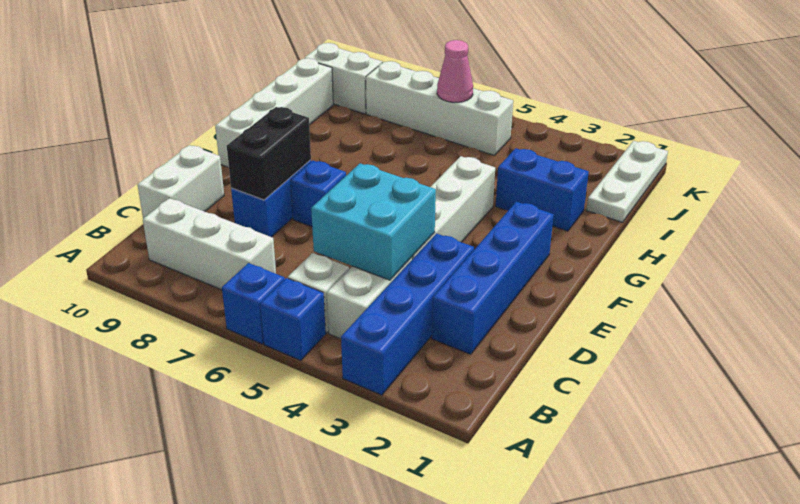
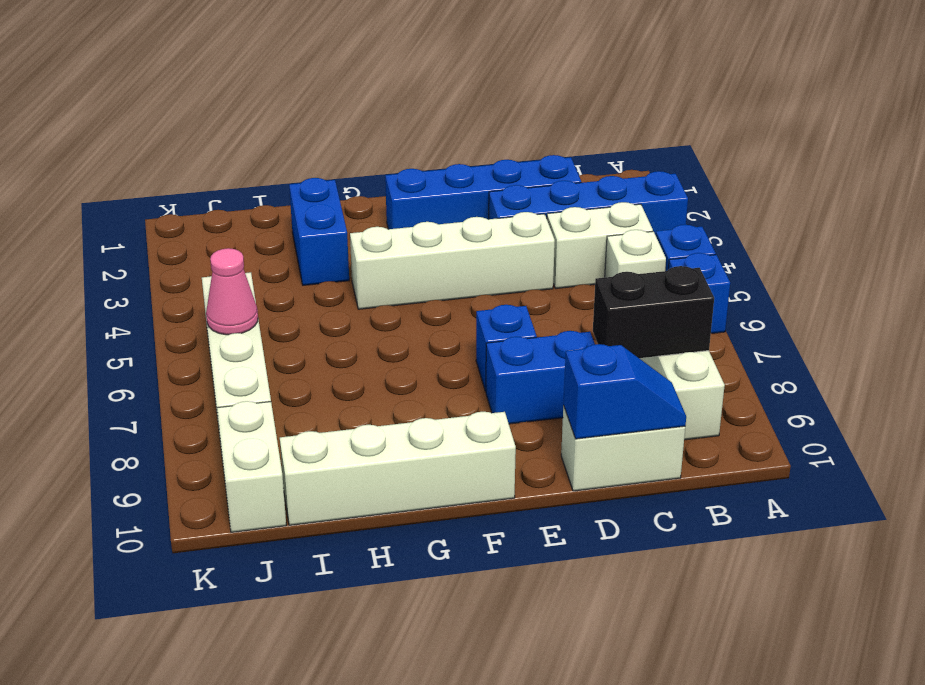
cyan brick C4:D5 level 2 -> none
none -> blue slope C10:D10 level 2 top D
black brick D8:E8 level 2 -> black brick B8:C8 level 2
white plate I1:K1 level 1 -> none

